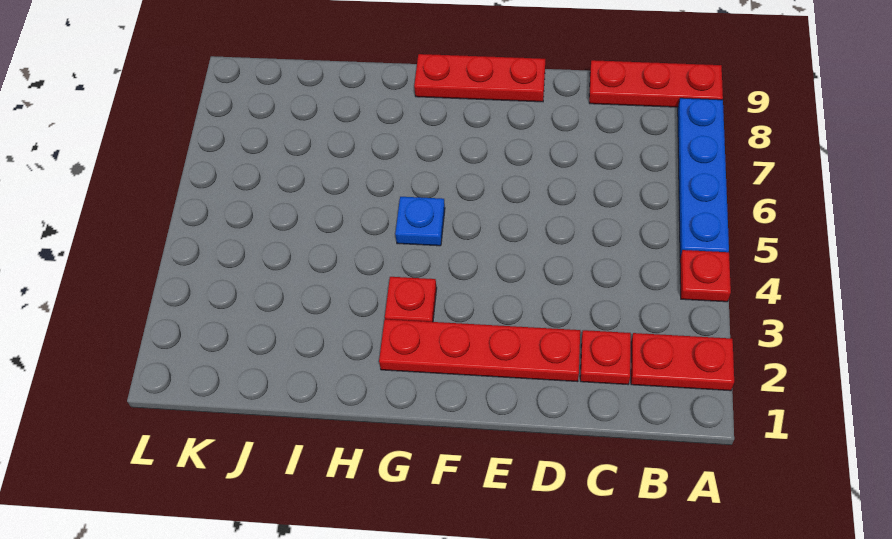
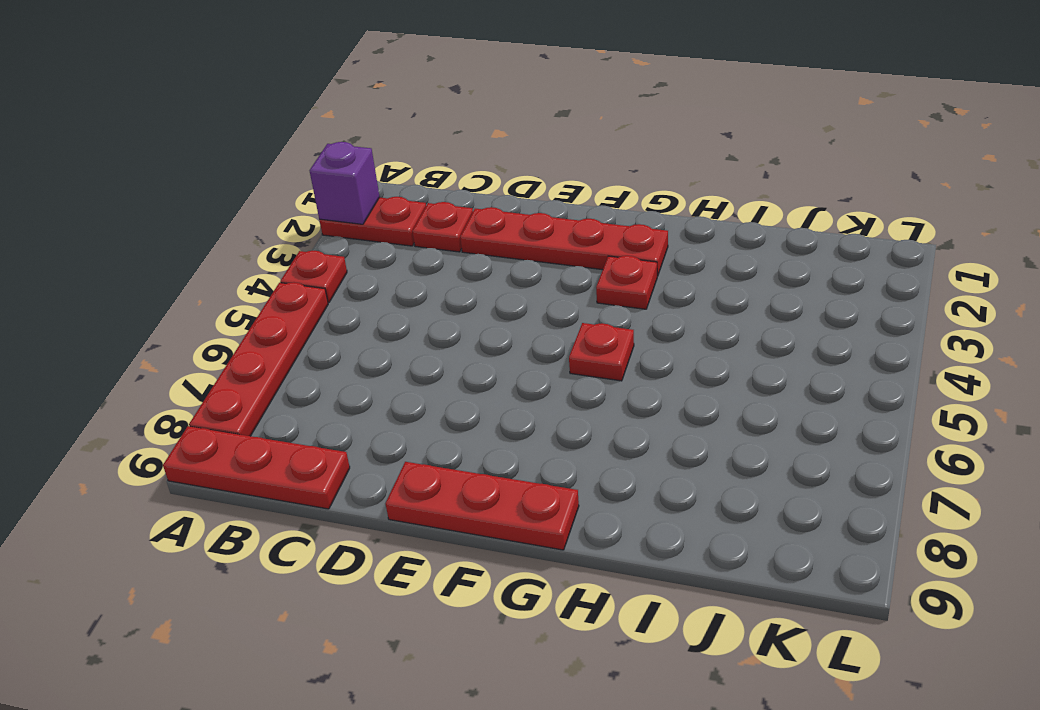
none -> purple brick A2 level 2
blue plate A5:A8 level 1 -> red plate A5:A8 level 1
blue plate G5 level 1 -> red plate G5 level 1

